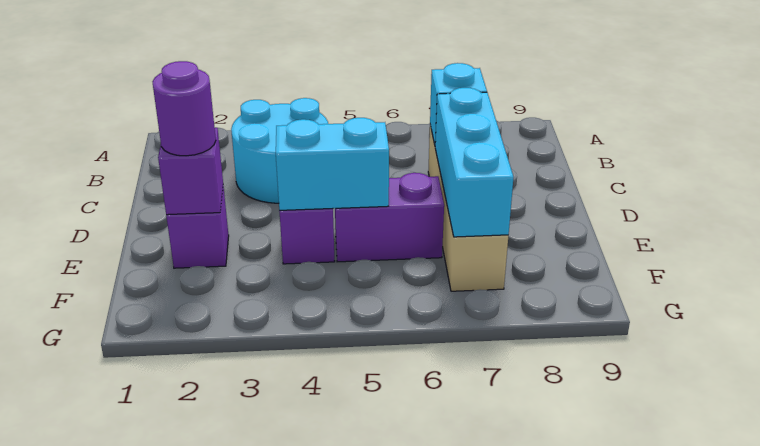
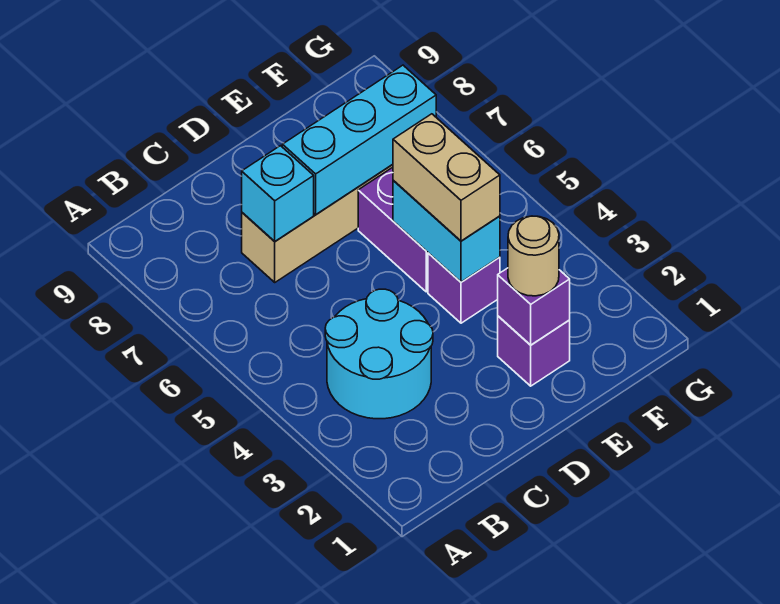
purple round brick E2 level 3 -> tan round brick E2 level 3
none -> tan brick E4:E5 level 3

